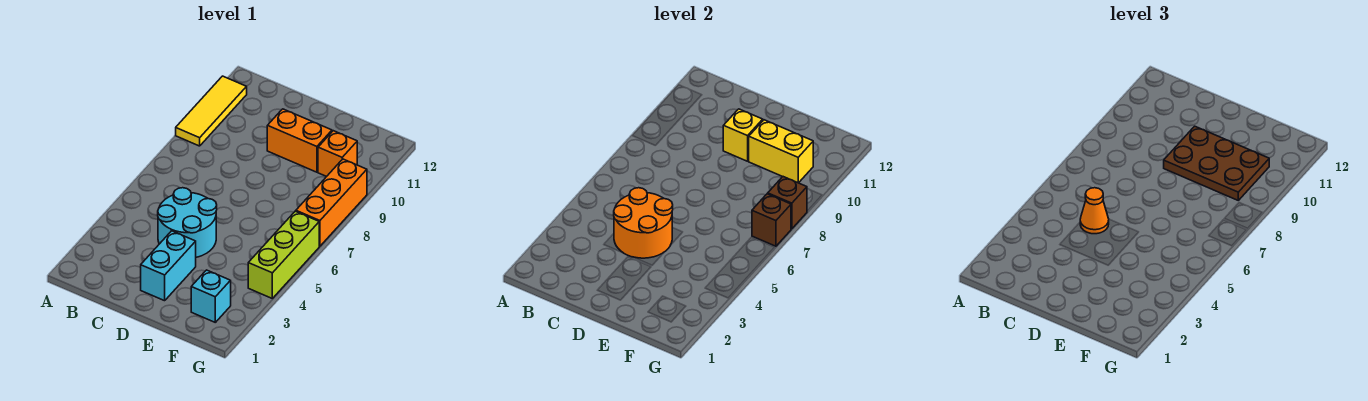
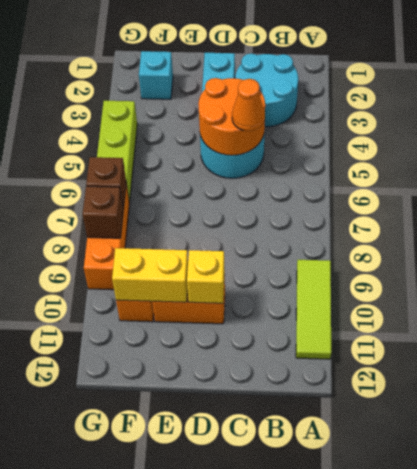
yellow tile A9:A11 level 1 -> lime tile A9:A11 level 1
none -> cyan round brick B2:C3 level 1
brown plate D9:F10 level 3 -> none

